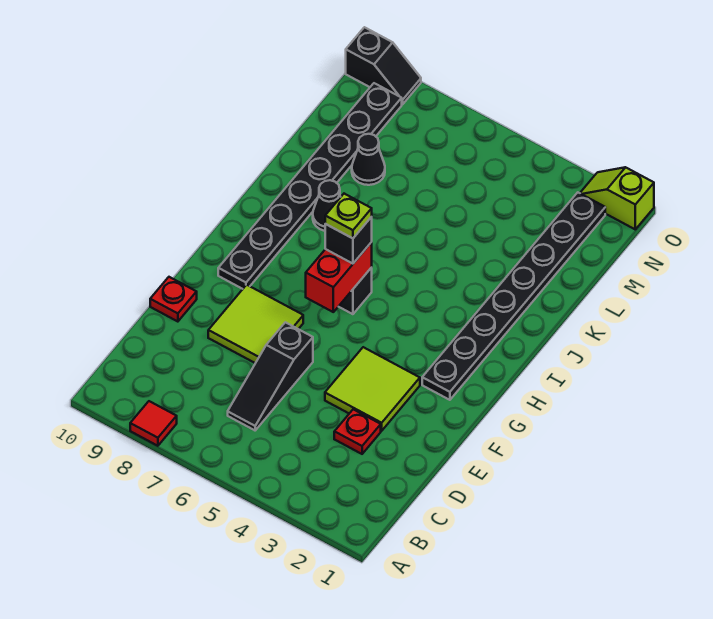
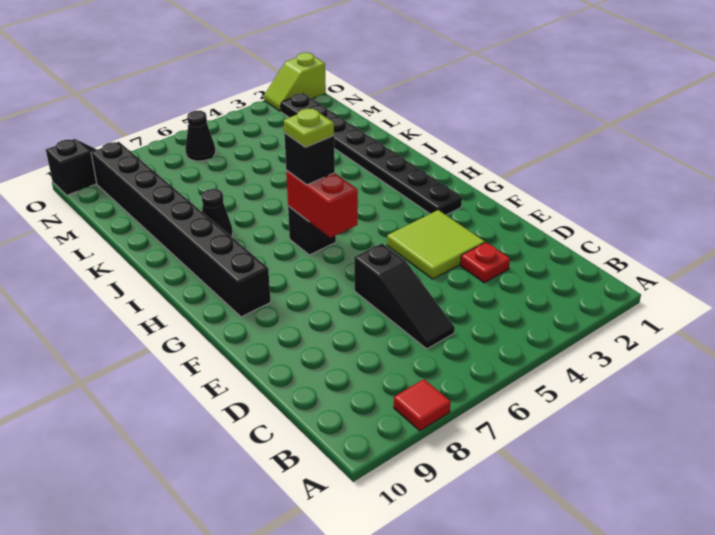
lime tile E7:F8 level 1 -> none
red plate E10 level 1 -> none
black plate G9:N9 level 1 -> black brick G9:N9 level 1
black cone L8 level 1 -> black cone N6 level 1

